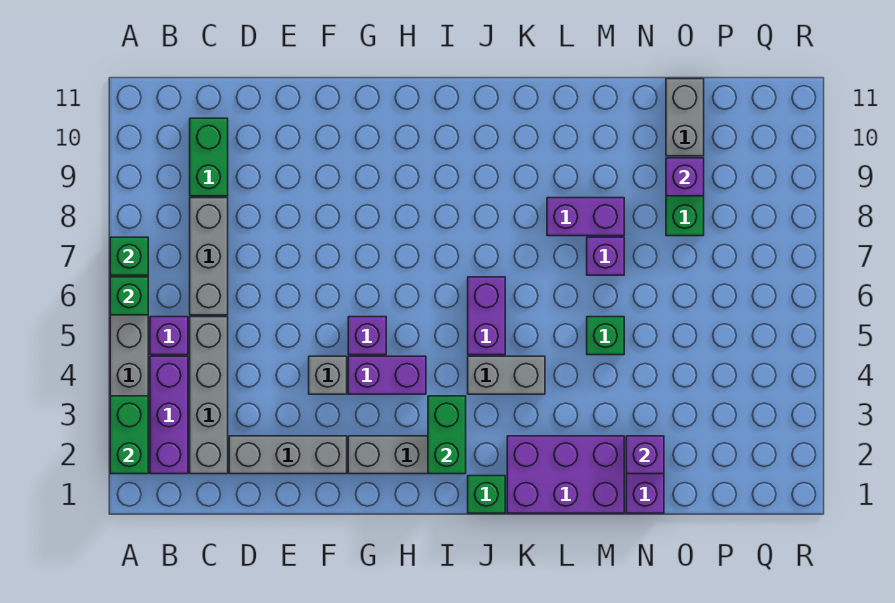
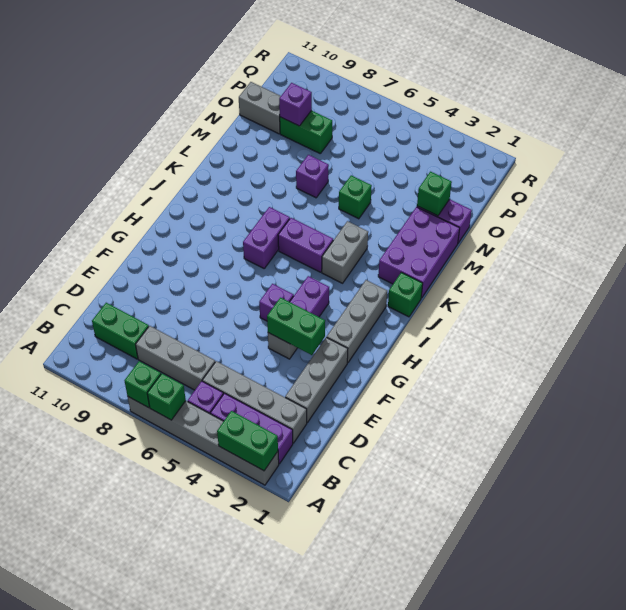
green brick I2:I3 level 2 -> green brick F3:F4 level 2
purple brick L8:M8 level 1 -> purple brick I7:J7 level 1
purple brick N2 level 2 -> green brick N2 level 2

